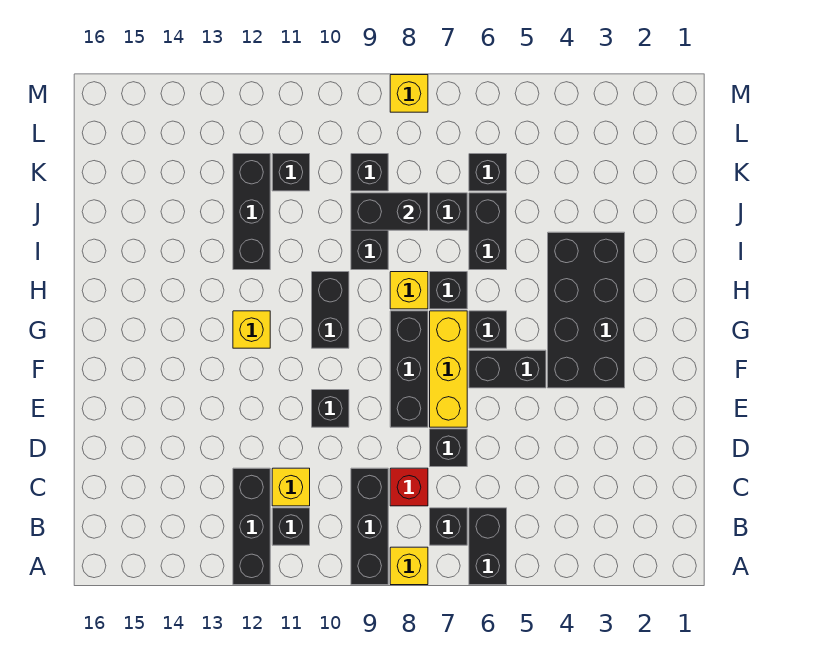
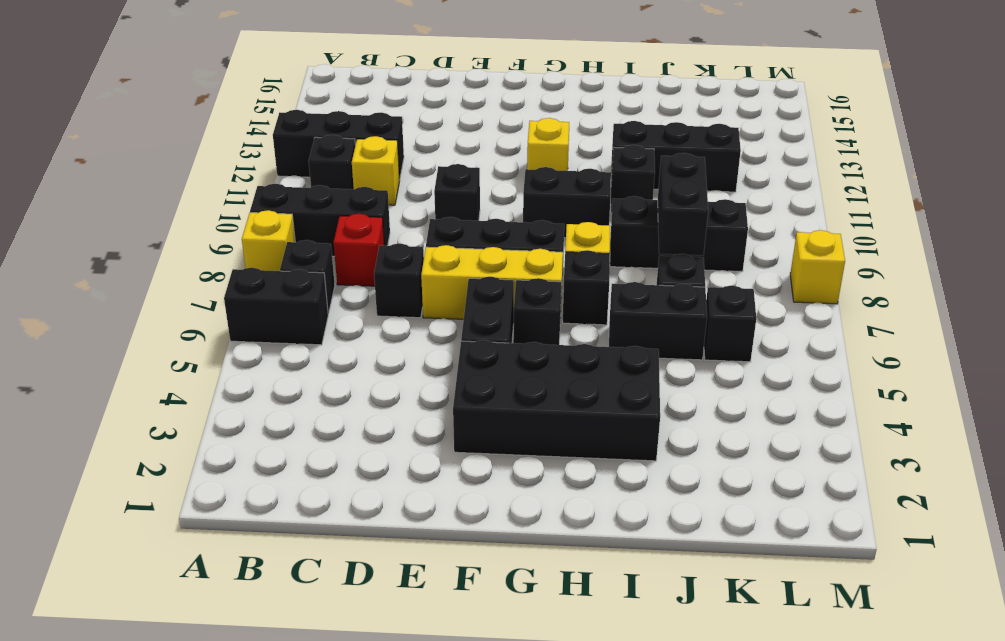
black brick K11 level 1 -> black brick I11 level 1

